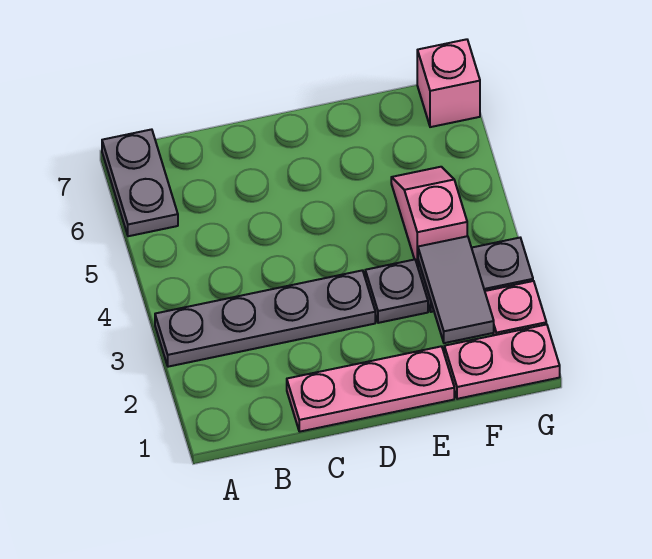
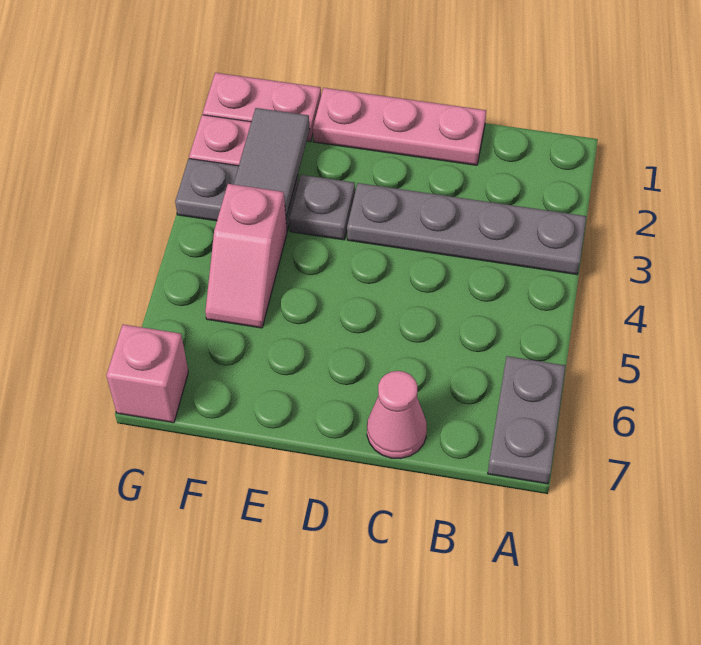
none -> pink cone C7 level 1

